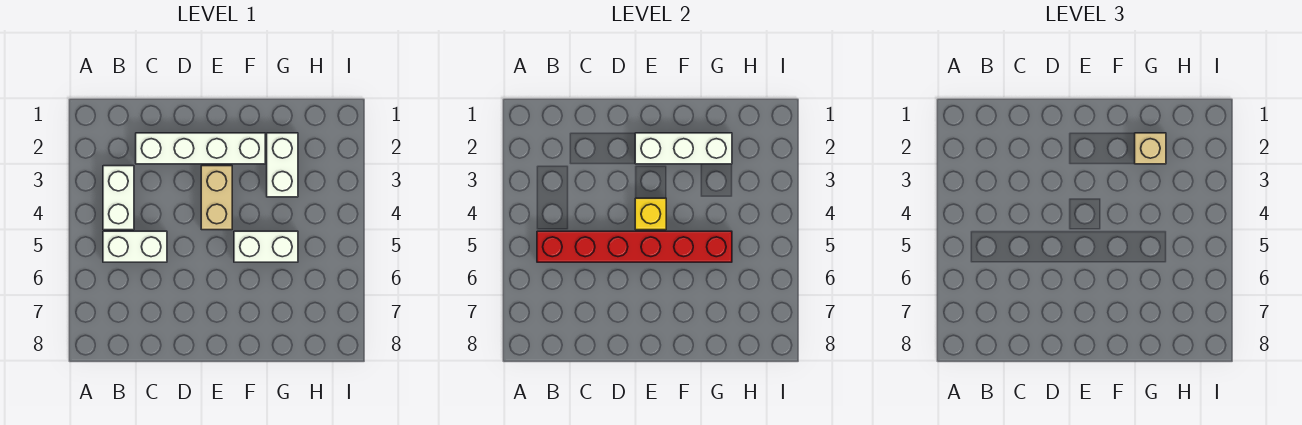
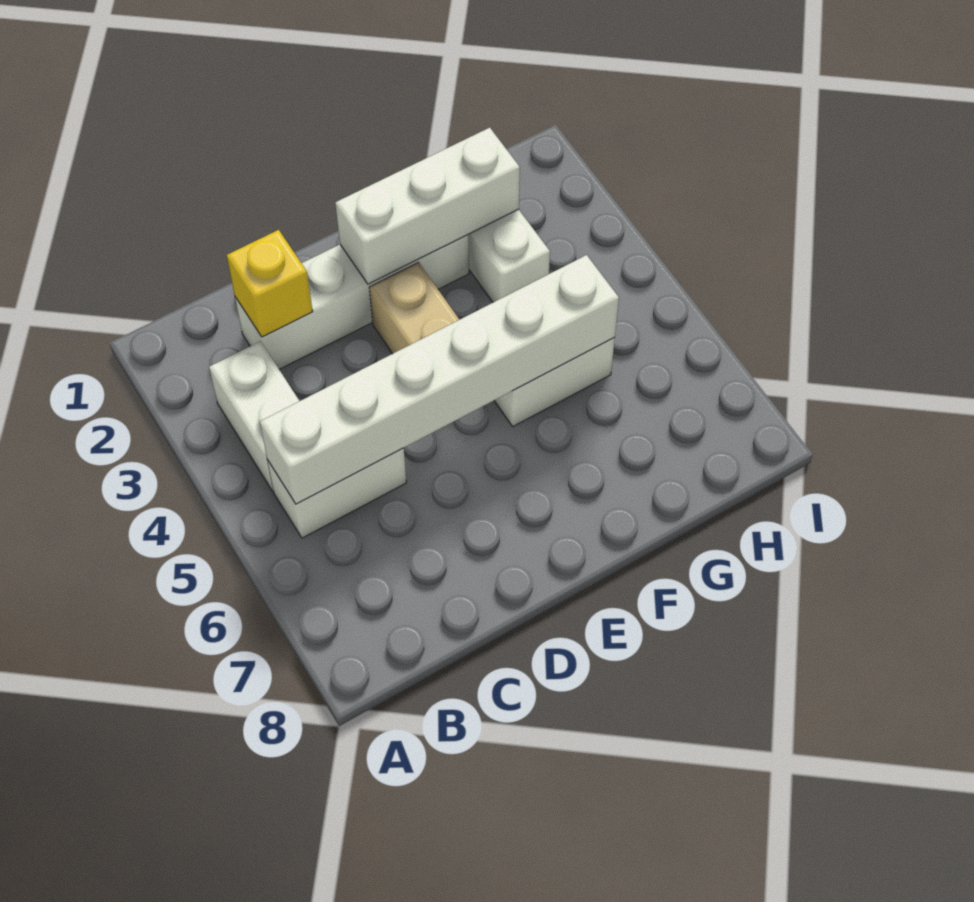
red brick B5:G5 level 2 -> white brick B5:G5 level 2
yellow brick E4 level 2 -> yellow brick C2 level 2
tan brick G2 level 3 -> none

